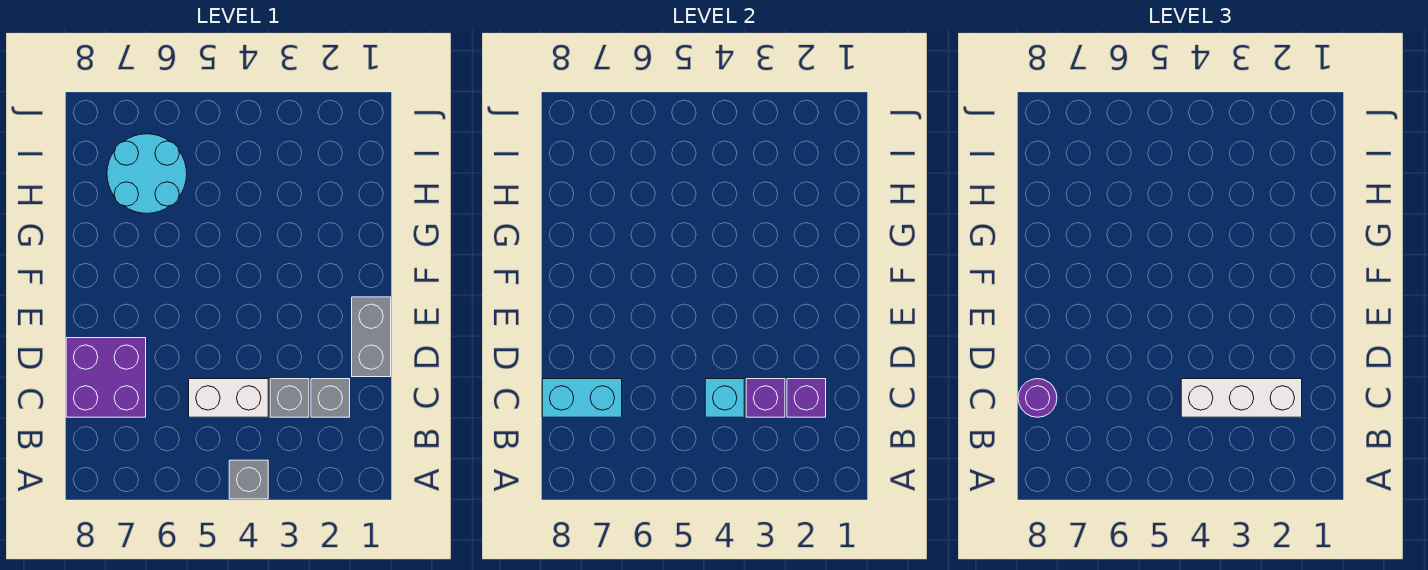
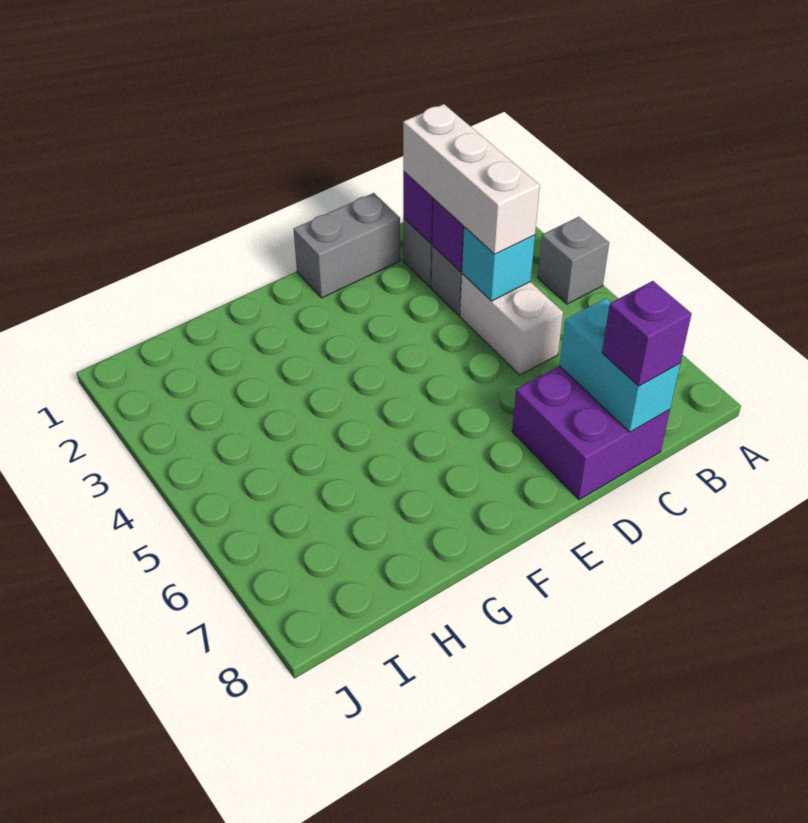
purple round brick C8 level 3 -> purple brick C8 level 3
cyan round brick H6:I7 level 1 -> none

